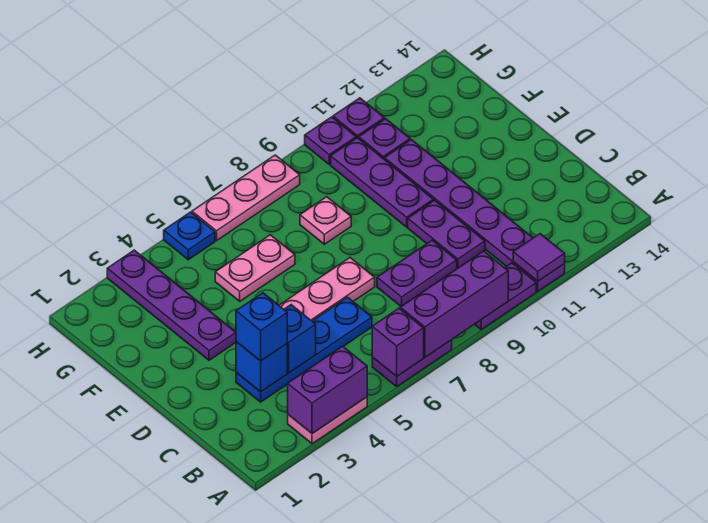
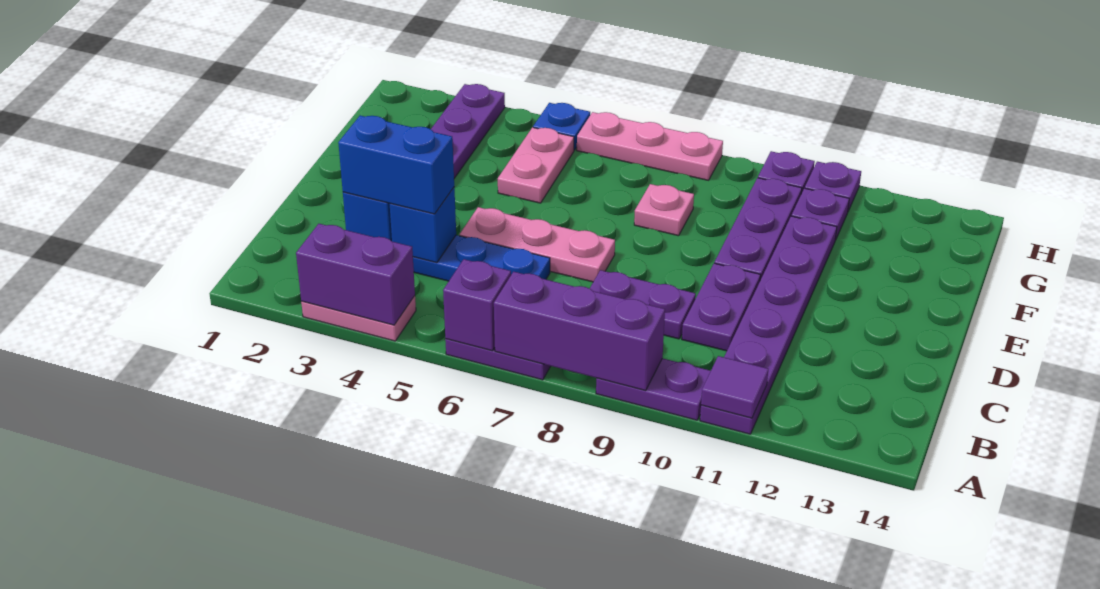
blue brick C3 level 3 -> blue brick C3:C4 level 3
pink plate F5:F6 level 1 -> pink plate F5:G5 level 1

